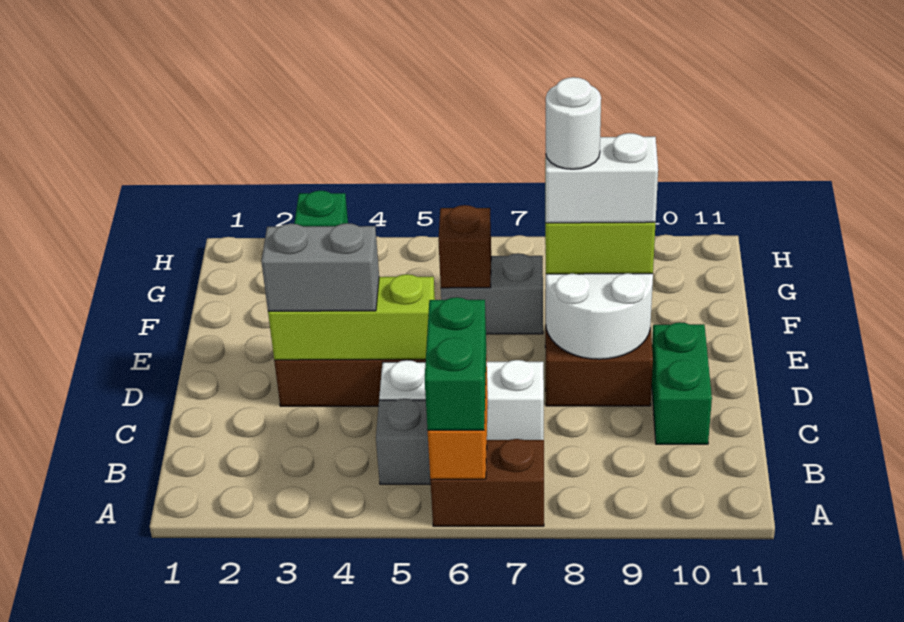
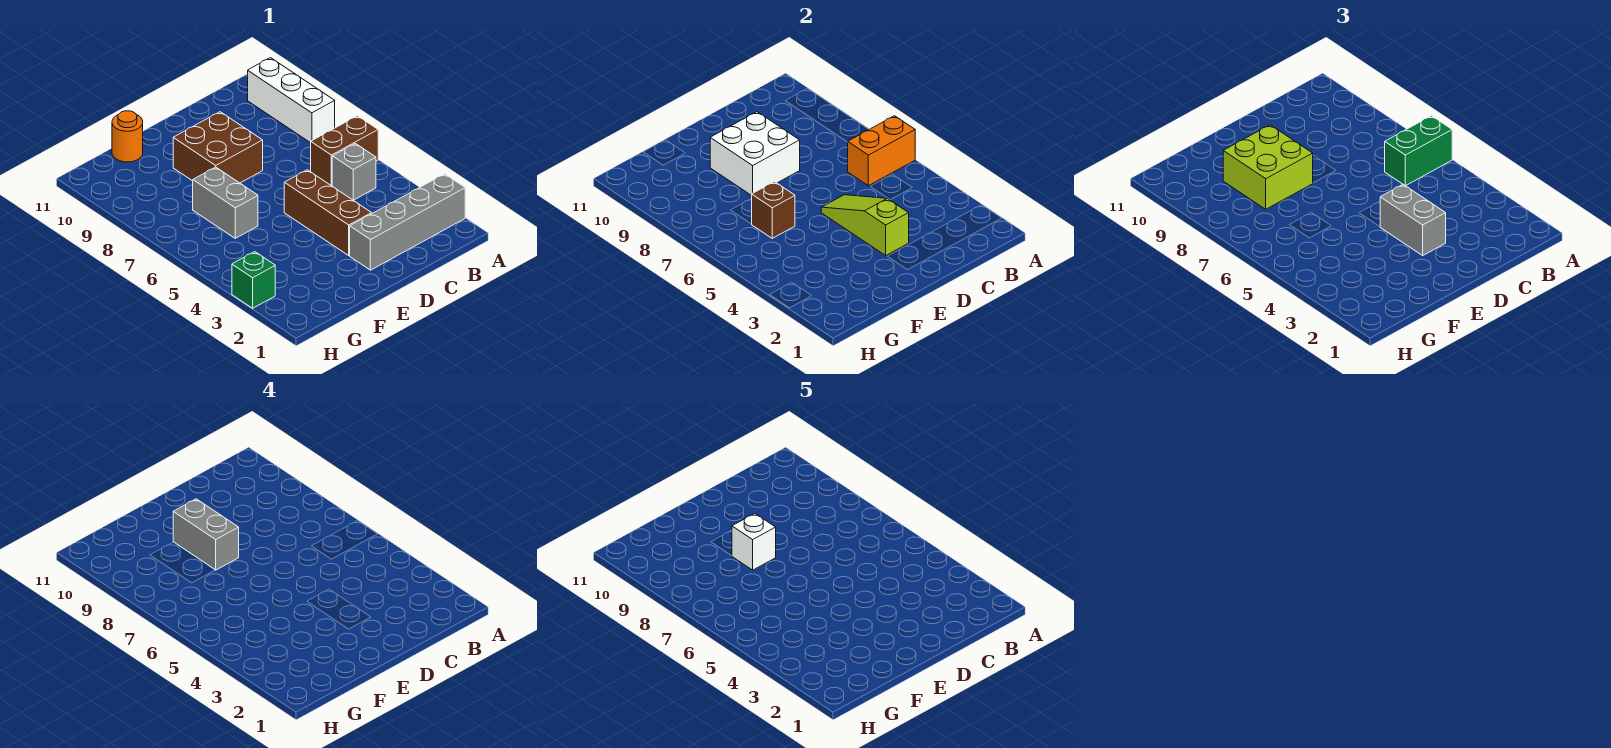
none -> grey brick A2:D2 level 1
brown brick A6:A7 level 1 -> brown brick A6:B6 level 1
white brick C5:C7 level 1 -> white brick A8:A10 level 1
green brick C10:D10 level 1 -> none
lime brick D3:D5 level 2 -> lime slope D3:D5 level 2 top 3
white round brick D8:E9 level 2 -> white brick D8:E9 level 2
white brick E8:E9 level 4 -> grey brick E8:E9 level 4
white round brick E8 level 5 -> white brick E8 level 5
none -> orange round brick F11 level 1

